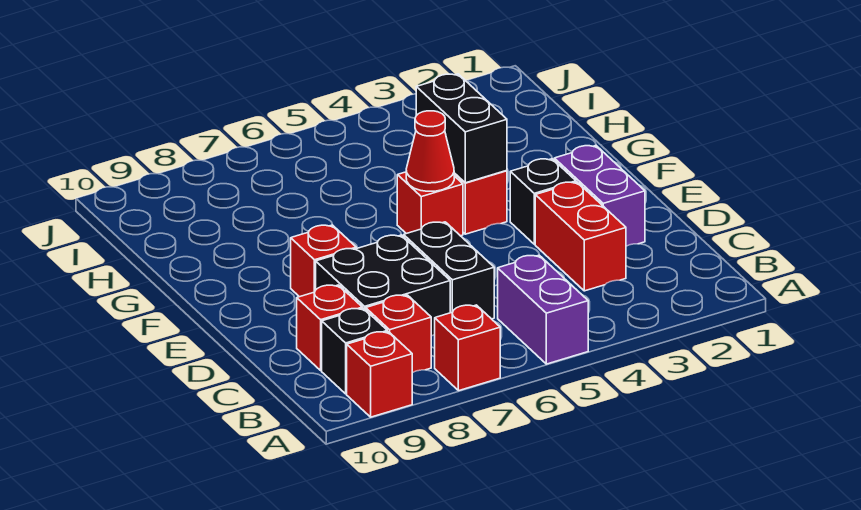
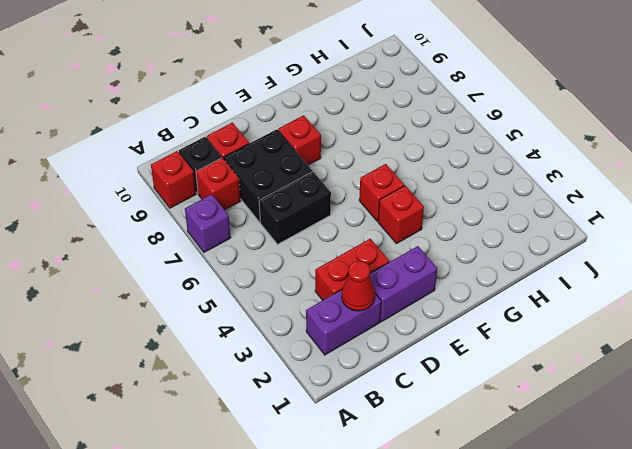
purple brick A5:B5 level 1 -> purple brick B2:C2 level 1
red brick A7 level 1 -> purple brick A7 level 1
black brick E3 level 1 -> none
black brick F4:G4 level 2 -> none
red cone F5 level 2 -> red cone C2 level 2

